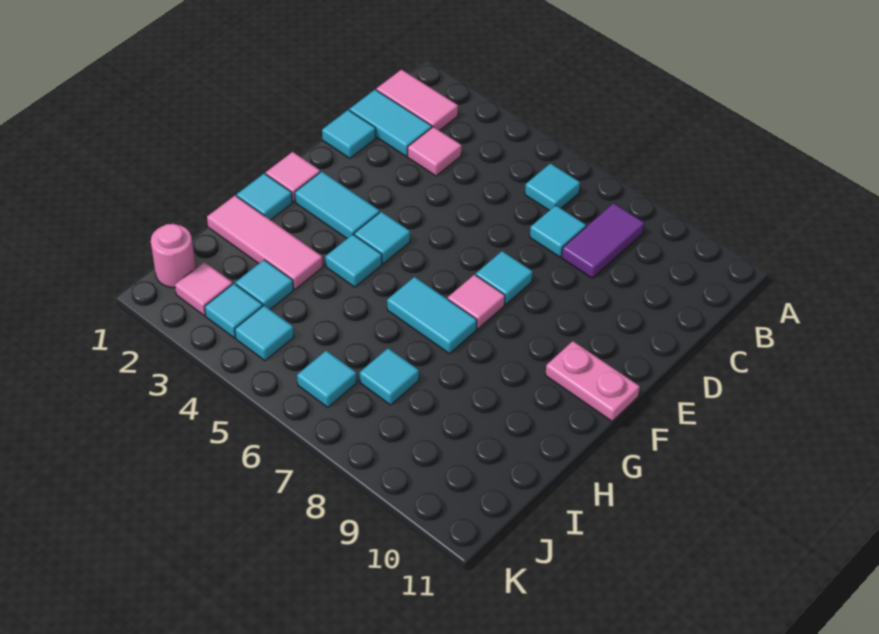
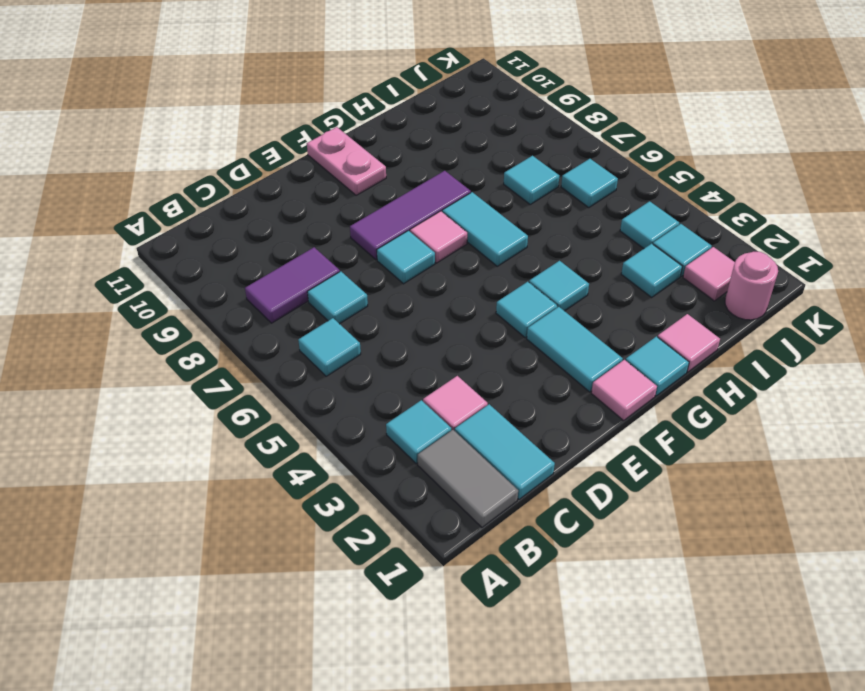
pink tile B1:B2 level 1 -> grey tile B1:B2 level 1
cyan tile D1 level 1 -> cyan tile B3 level 1
none -> purple tile E8:G8 level 1
pink tile H1:H3 level 1 -> pink tile H1 level 1

